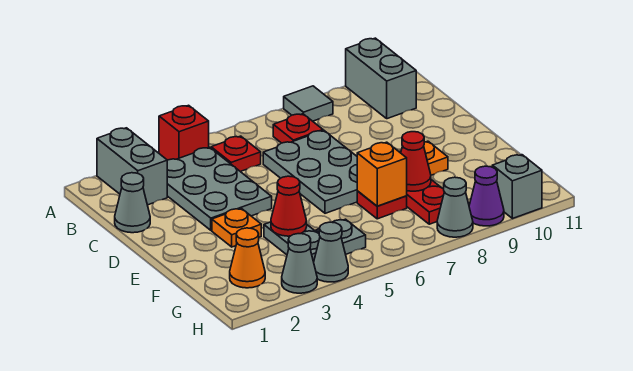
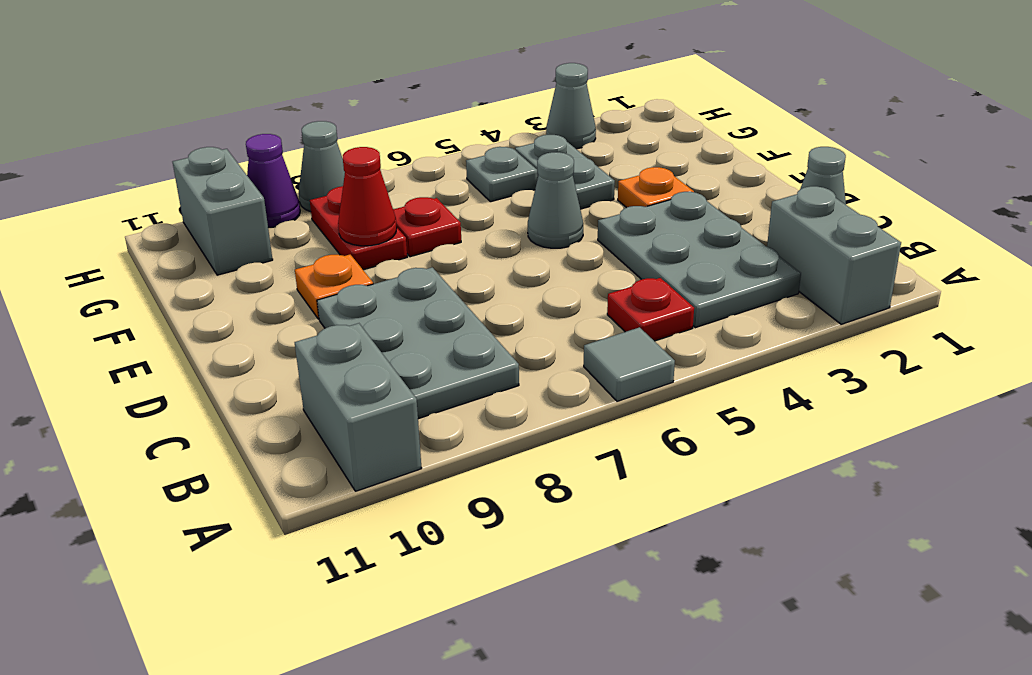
red brick A4 level 1 -> none
grey tile A8 level 1 -> grey tile A6 level 1
red plate B7 level 1 -> none
grey plate C6:E7 level 1 -> grey plate B8:D9 level 1
red cone F4 level 2 -> none
orange brick F7 level 2 -> none
orange cone G2 level 1 -> none
grey cone H4 level 1 -> grey cone E5 level 1
grey brick H10 level 1 -> grey brick G10:H10 level 1

